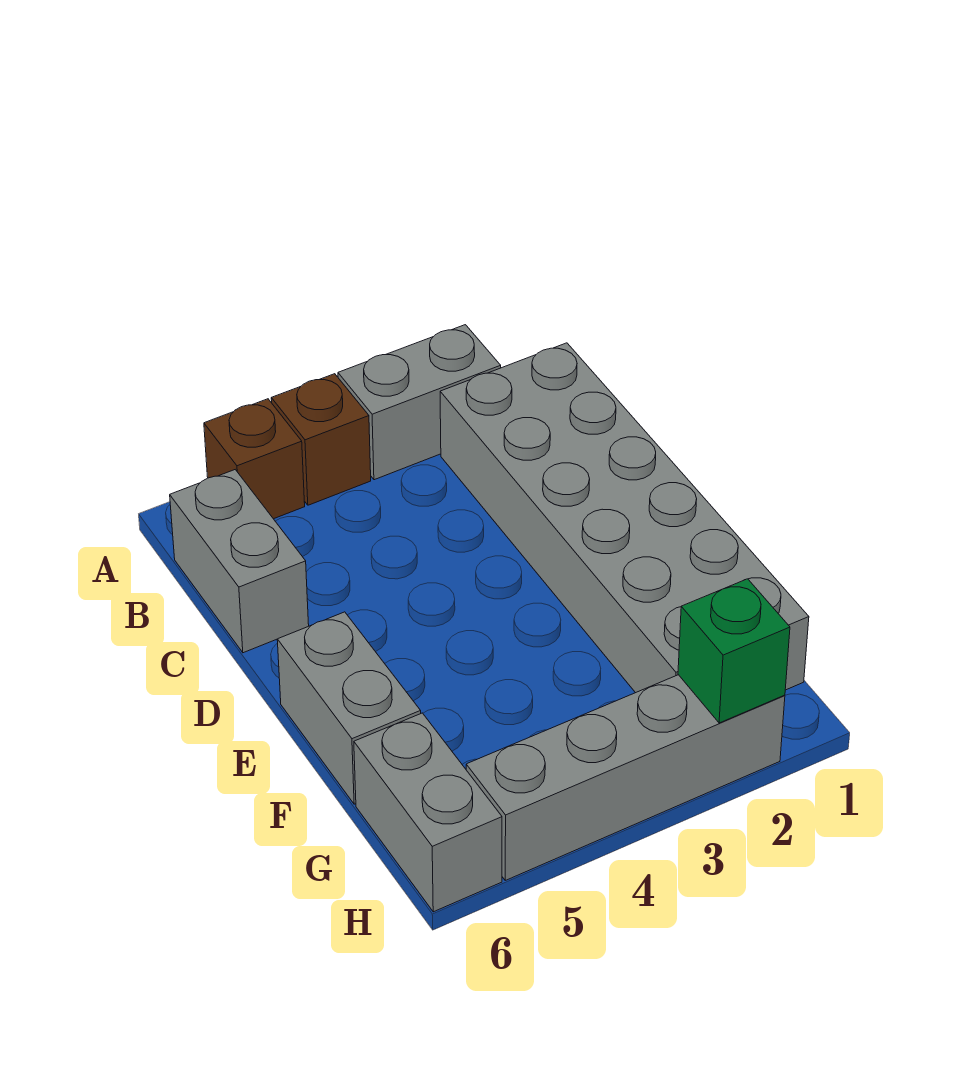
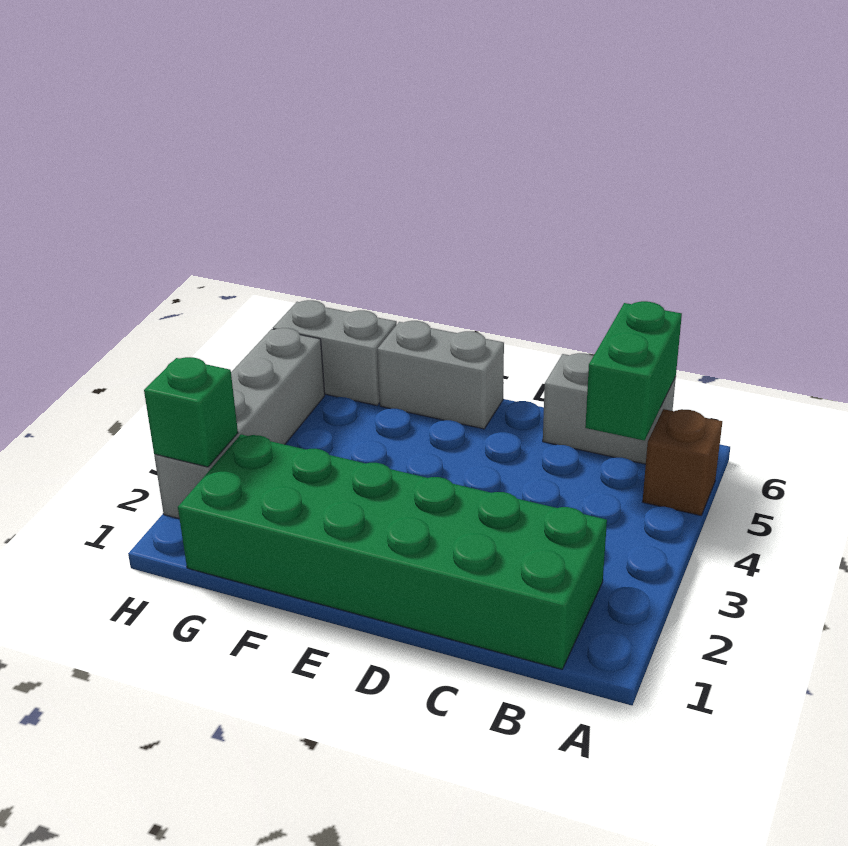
grey brick A2:A3 level 1 -> none
brown brick A4 level 1 -> none
grey brick B1:G2 level 1 -> green brick B1:G2 level 1
none -> green brick B5:B6 level 2

